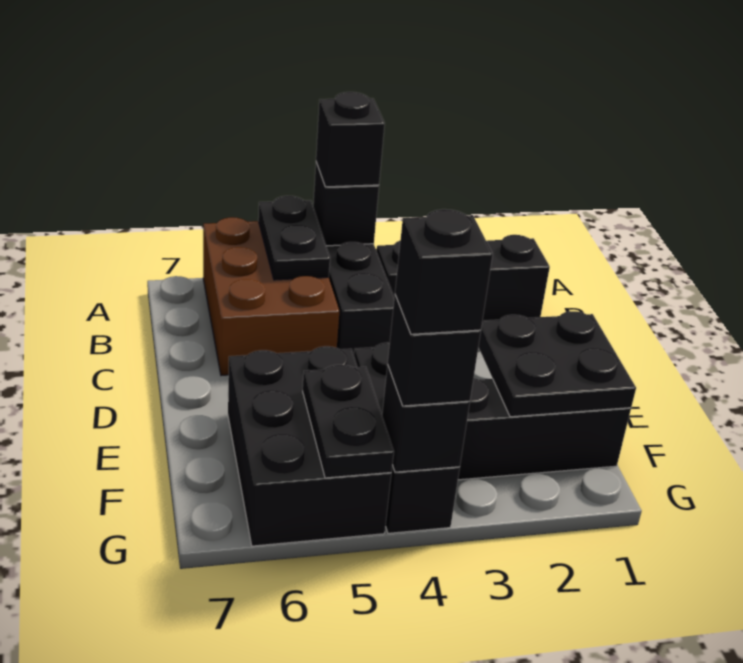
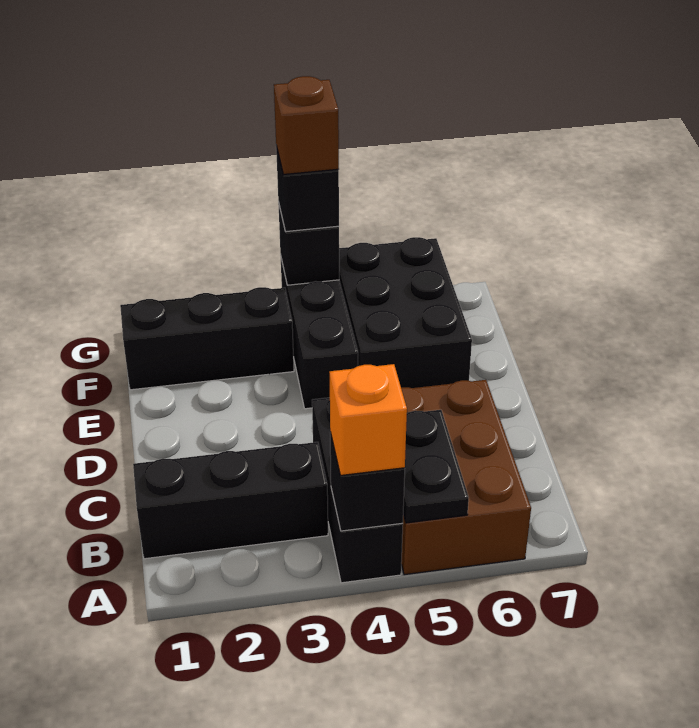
black brick A4 level 3 -> orange brick A4 level 3
black plate E1:F2 level 2 -> none
black plate F5:G5 level 2 -> none
black brick G4 level 4 -> brown brick G4 level 4

